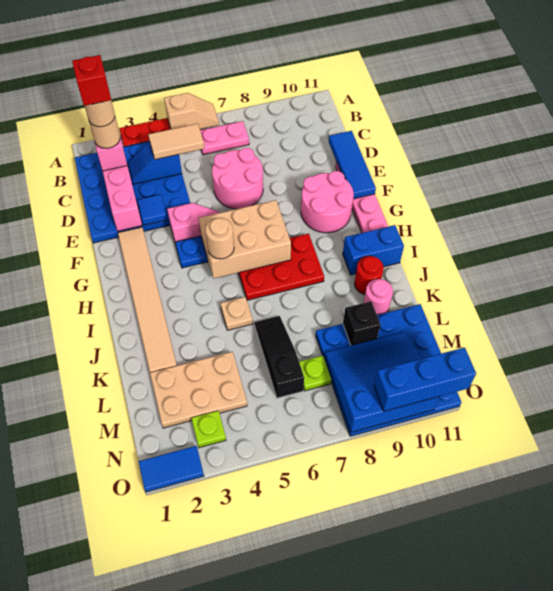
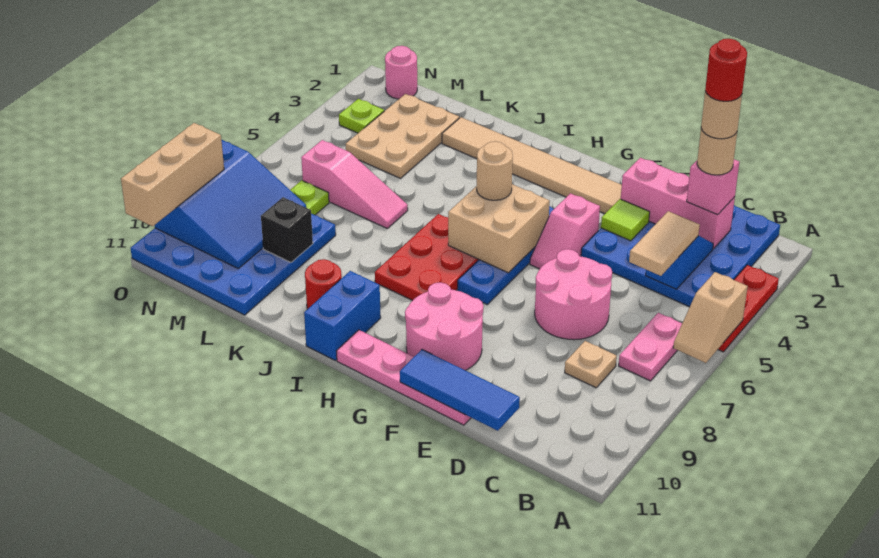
red brick C2 level 6 -> red round brick C2 level 6
blue tile E3 level 2 -> lime tile E3 level 2
tan brick G5:H7 level 2 -> tan brick G5:H6 level 2
tan plate J5 level 1 -> tan plate C8 level 1
black slope K6:M6 level 1 top M -> pink slope K6:M6 level 1 top M
pink round brick K10 level 1 -> pink round brick N1 level 1
blue tile O1:O2 level 1 -> none
blue brick O9:O11 level 3 -> tan brick O9:O11 level 3

